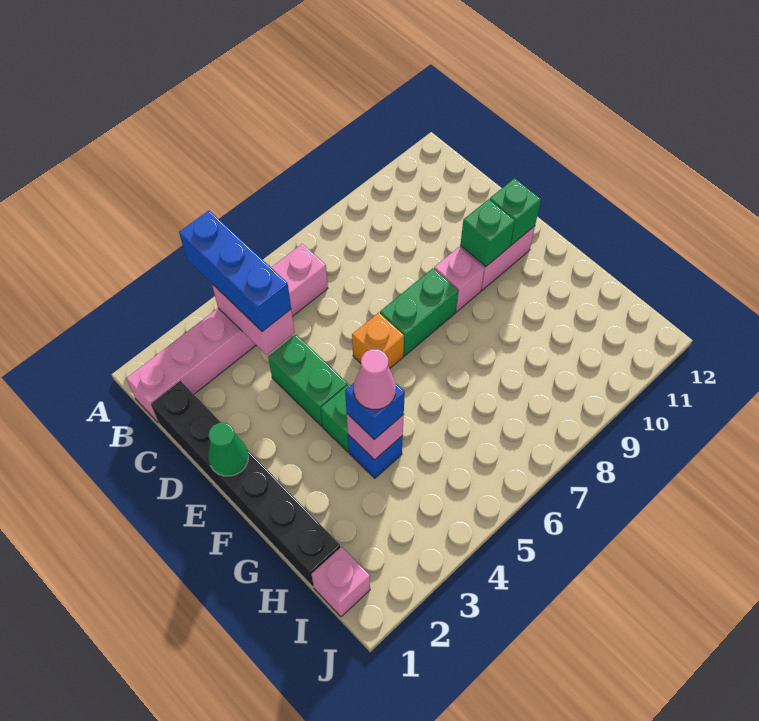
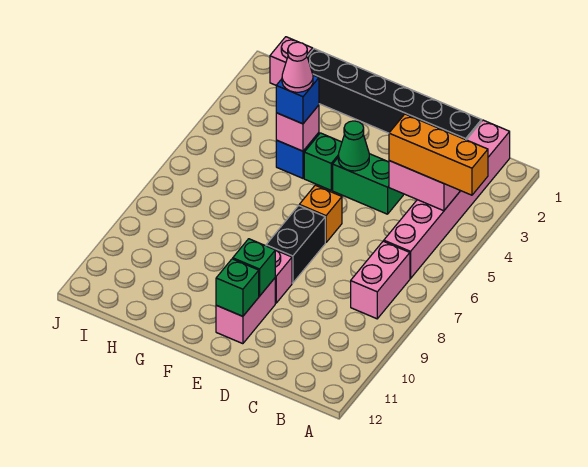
blue brick A4:C4 level 3 -> orange brick A4:C4 level 3
none -> pink brick B7:B8 level 1
green cone E1 level 2 -> green cone E4 level 2
green brick E7:E8 level 1 -> black brick E7:E8 level 1

